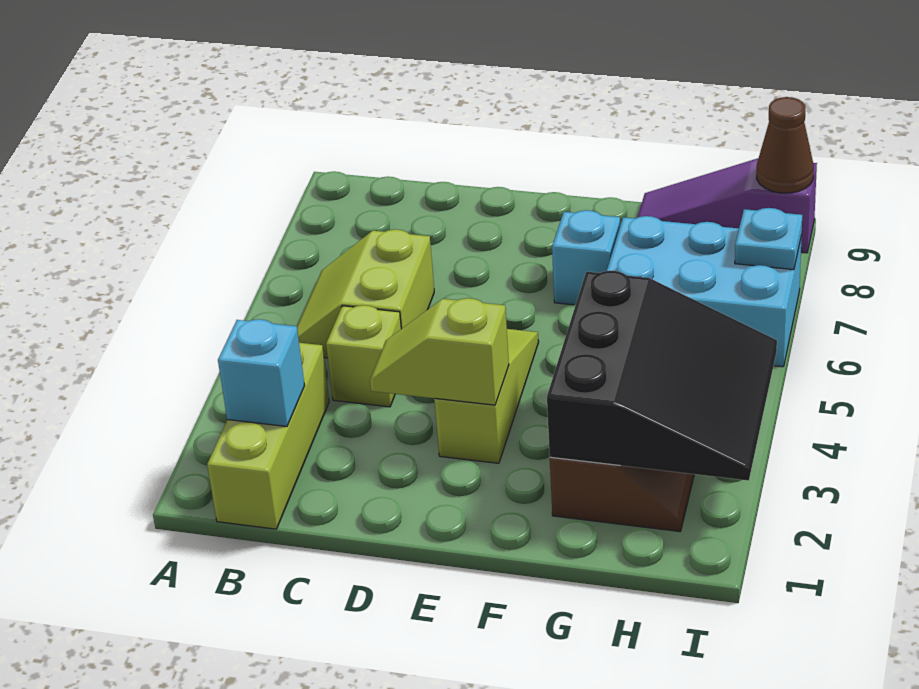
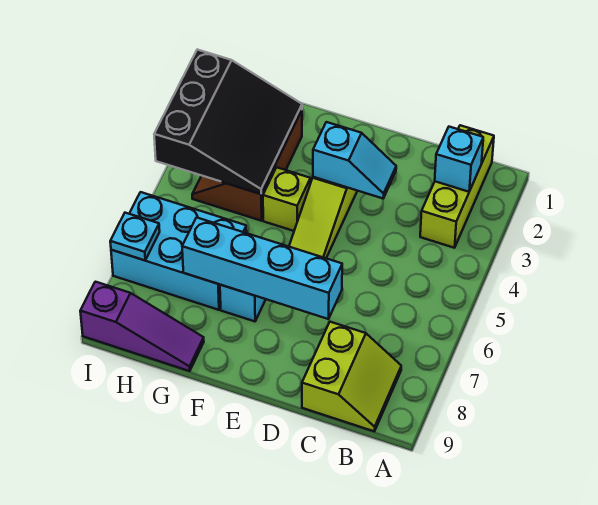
lime slope B5:C6 level 1 top C -> lime slope B8:C9 level 1 top C
lime brick C4 level 1 -> lime brick F4 level 1
lime slope D3:E3 level 2 top E -> cyan slope D3:E3 level 2 top E
none -> cyan brick D7:G7 level 2
black slope G2:I4 level 2 top G -> black slope G2:I4 level 2 top I
brown cone I9 level 2 -> none

